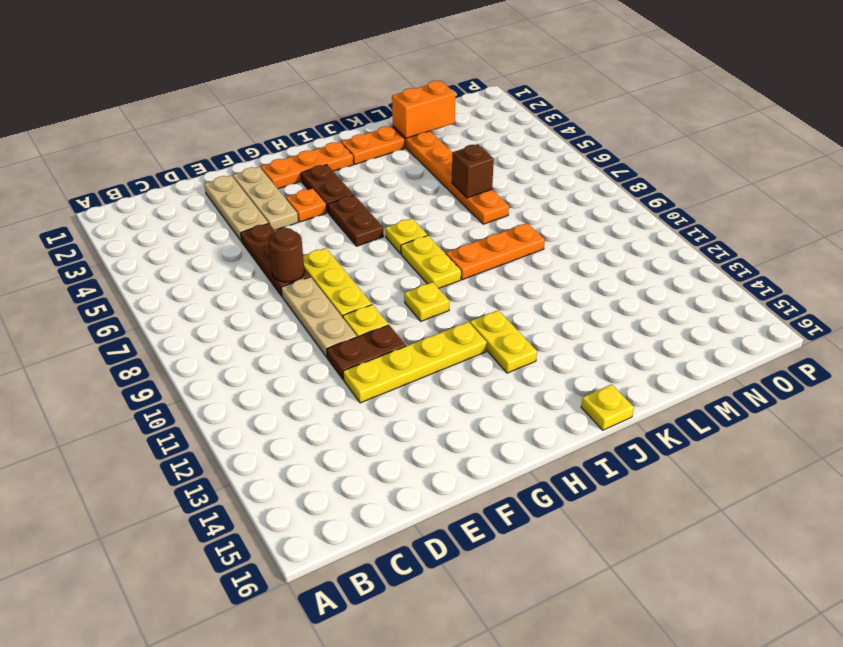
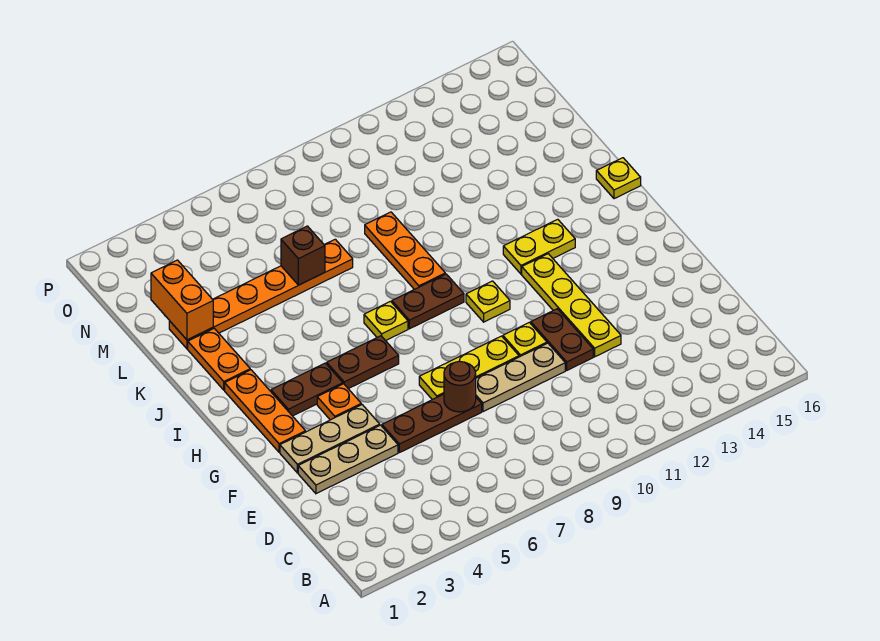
yellow plate I8:I9 level 1 -> brown plate I8:I9 level 1

